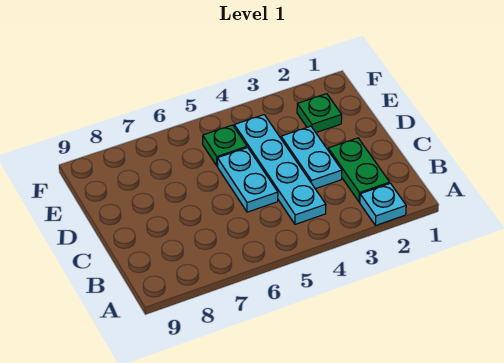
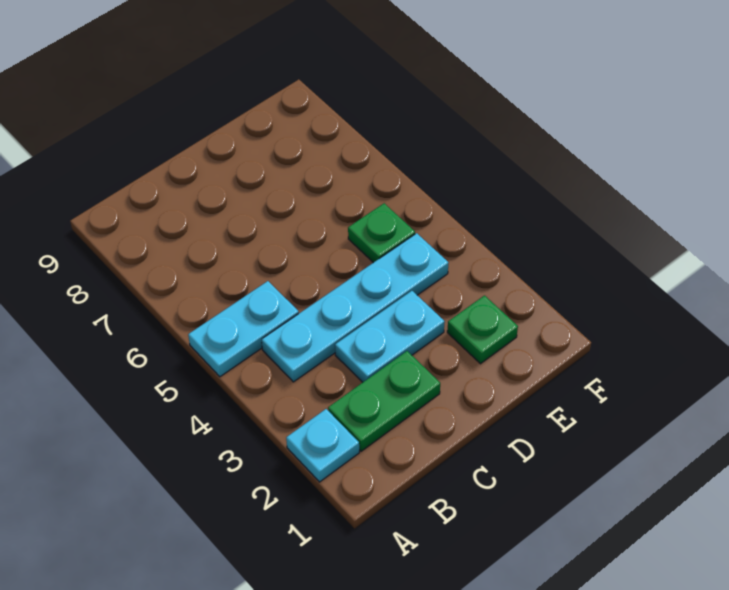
cyan plate C5:D5 level 1 -> cyan plate A5:B5 level 1

